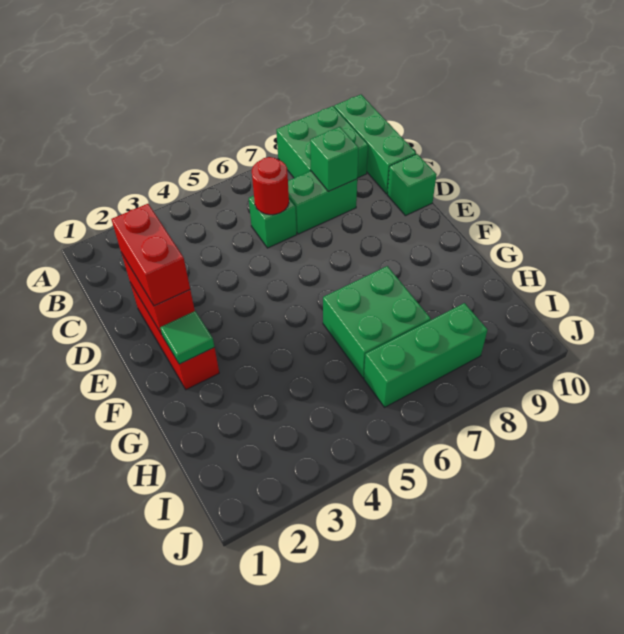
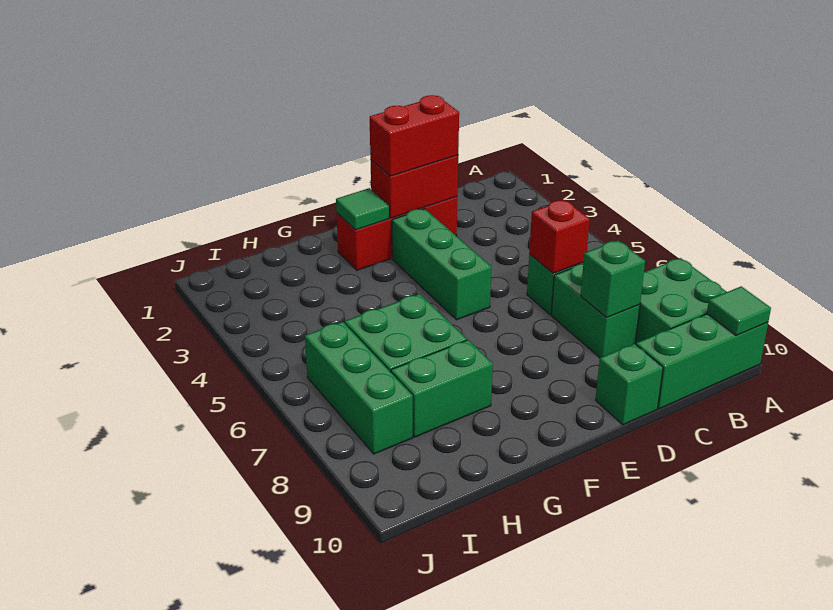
none -> green tile A10 level 2
red round brick C6 level 2 -> red brick C6 level 2
none -> green brick E3:E5 level 1
none -> green brick G8:H8 level 1

